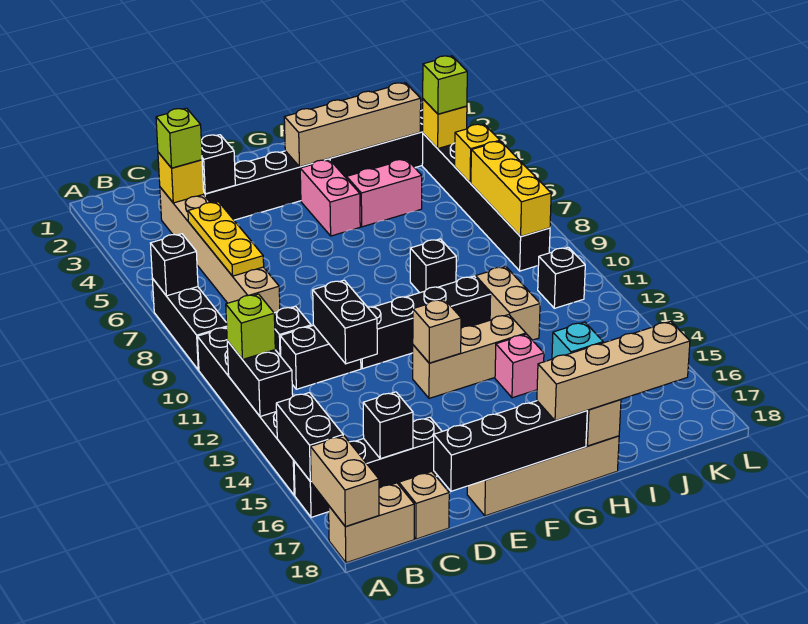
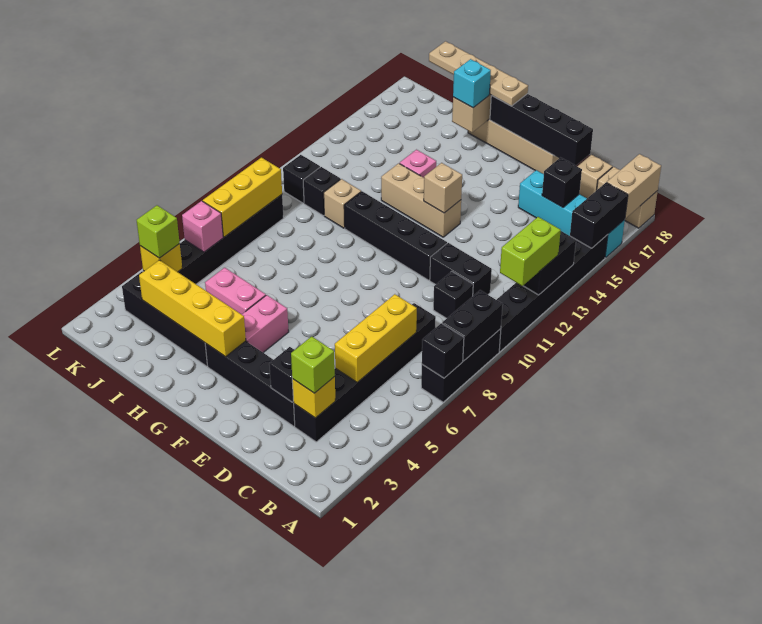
lime brick A12 level 3 -> lime brick A11:A12 level 3
black brick A16:D16 level 1 -> cyan brick A16:D16 level 1
tan brick C3:C8 level 1 -> black brick C3:C8 level 1
yellow plate C5:C7 level 2 -> yellow brick C5:C7 level 2
black brick D11:D12 level 2 -> black brick A8:A9 level 2
tan brick G3:J3 level 2 -> yellow brick G3:J3 level 2
tan brick G18:J18 level 3 -> tan plate G18:J18 level 3
black brick H9 level 1 -> black brick J11 level 1
tan brick I11:I12 level 1 -> tan brick I11 level 1
yellow brick K6 level 2 -> pink brick K6 level 2

